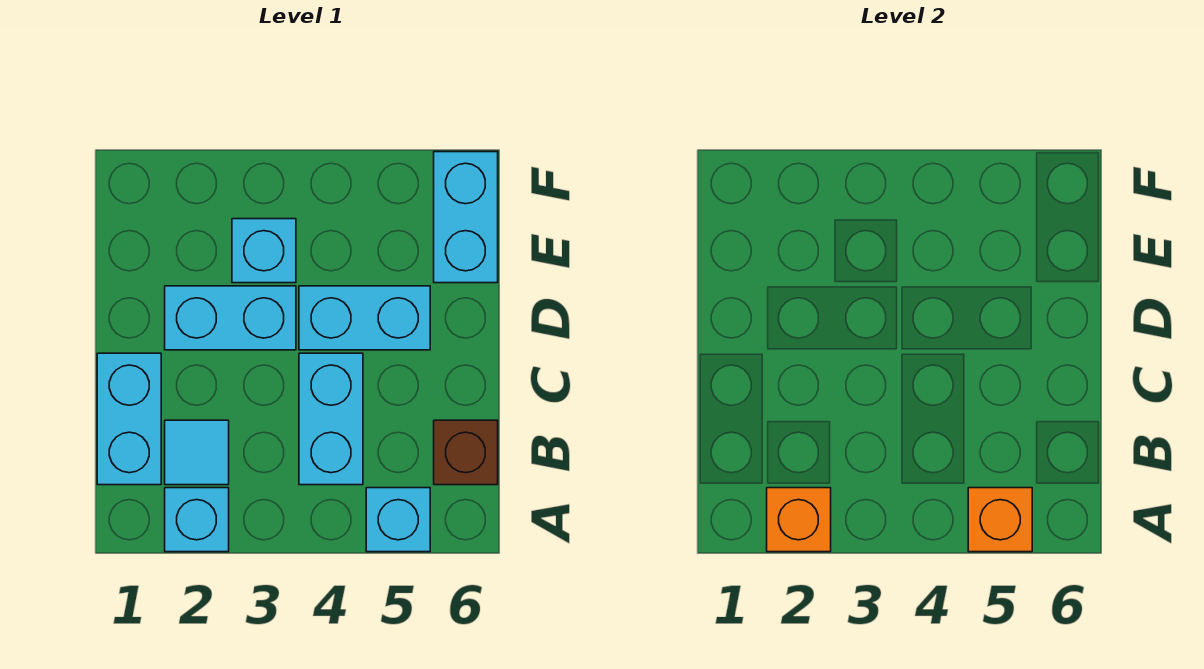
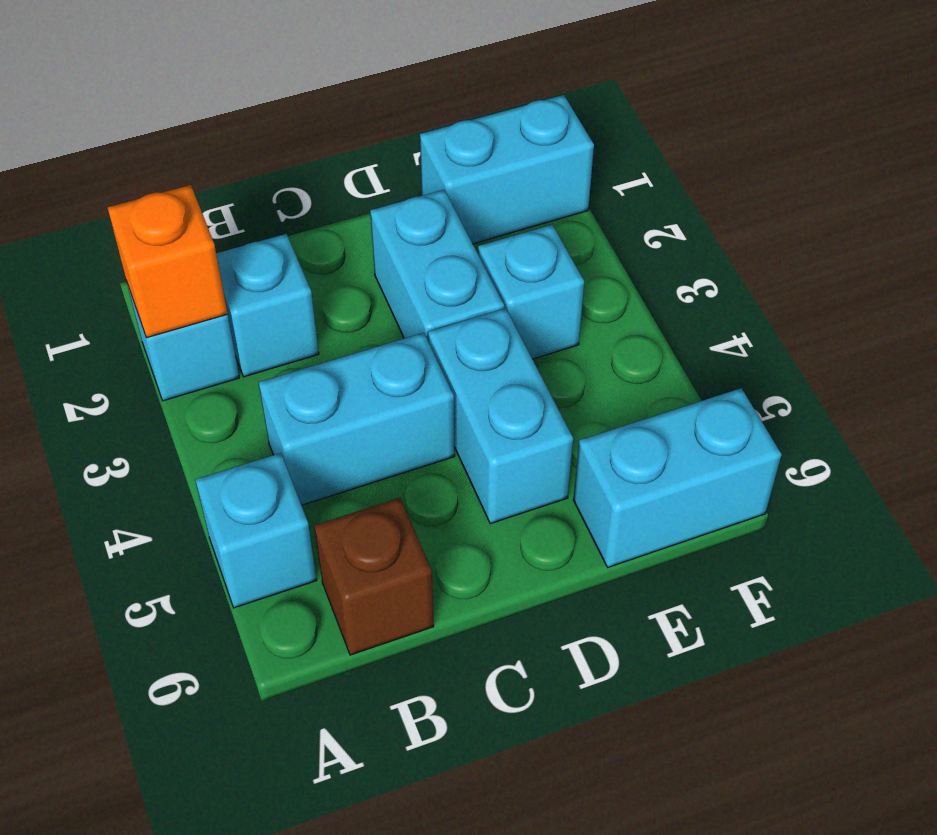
orange brick A5 level 2 -> none
cyan brick B1:C1 level 1 -> cyan brick E1:F1 level 1
cyan tile B2 level 1 -> cyan brick B2 level 1

